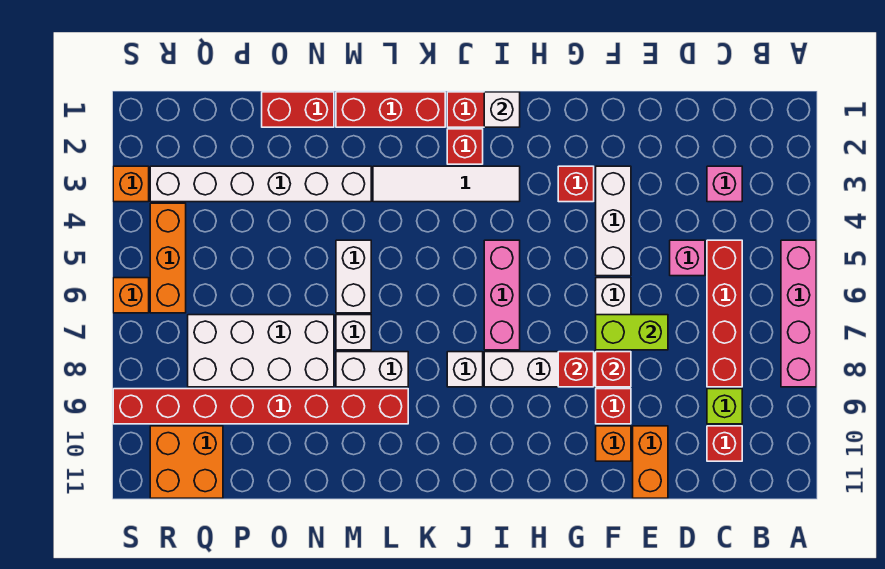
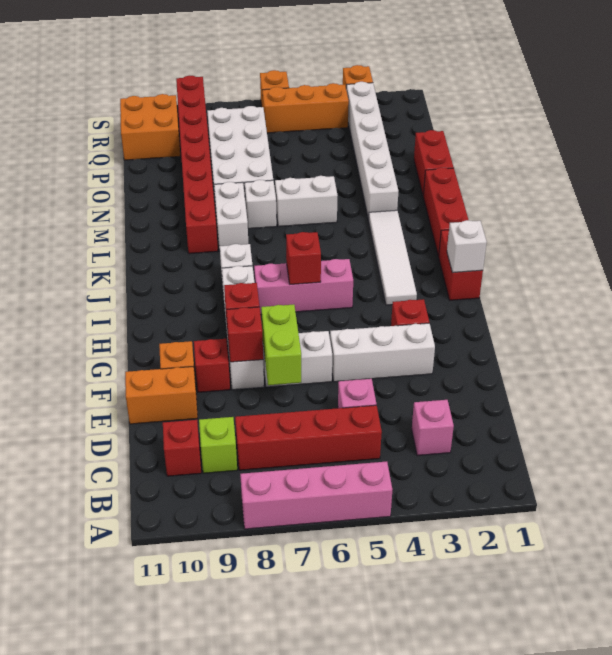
red brick J2 level 1 -> red brick I6 level 2

